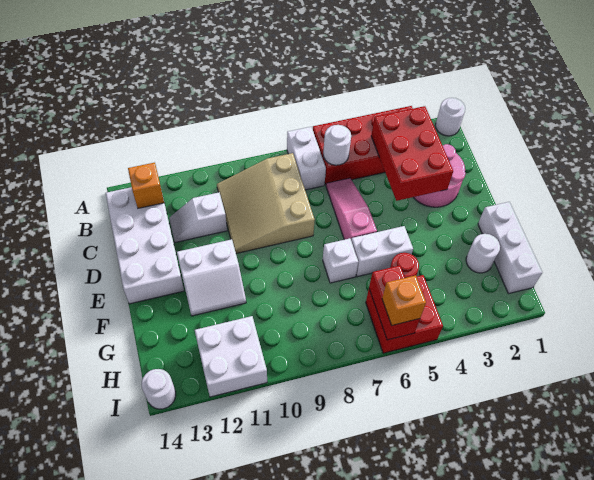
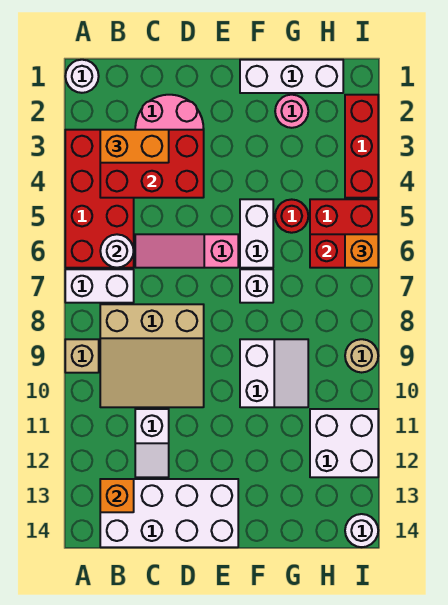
none -> tan brick A9 level 1
none -> orange brick B3:C3 level 3
white slope E11:F12 level 1 top E -> white slope F9:G10 level 1 top F
white round brick G2 level 1 -> pink round brick G2 level 1
none -> red brick I2:I4 level 1
none -> tan round brick I9 level 1

